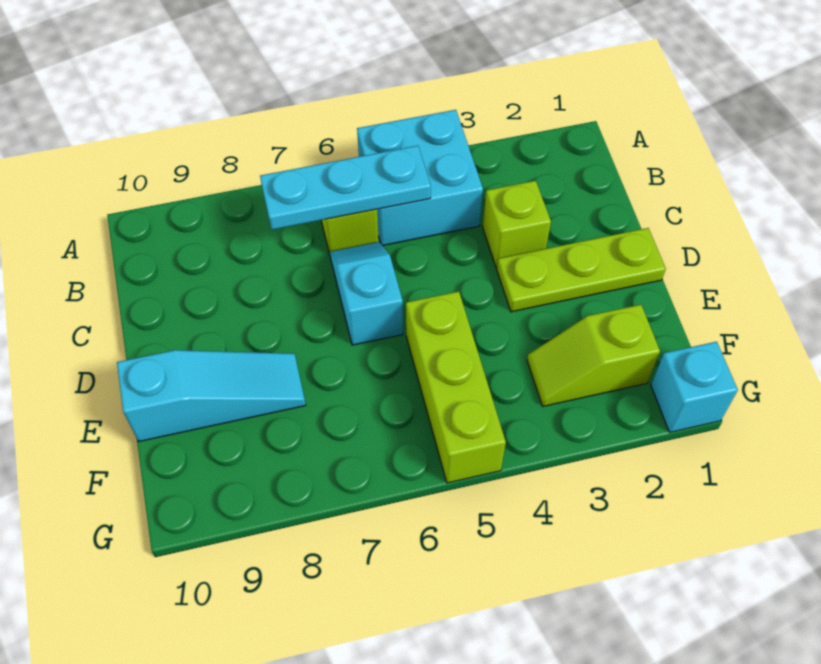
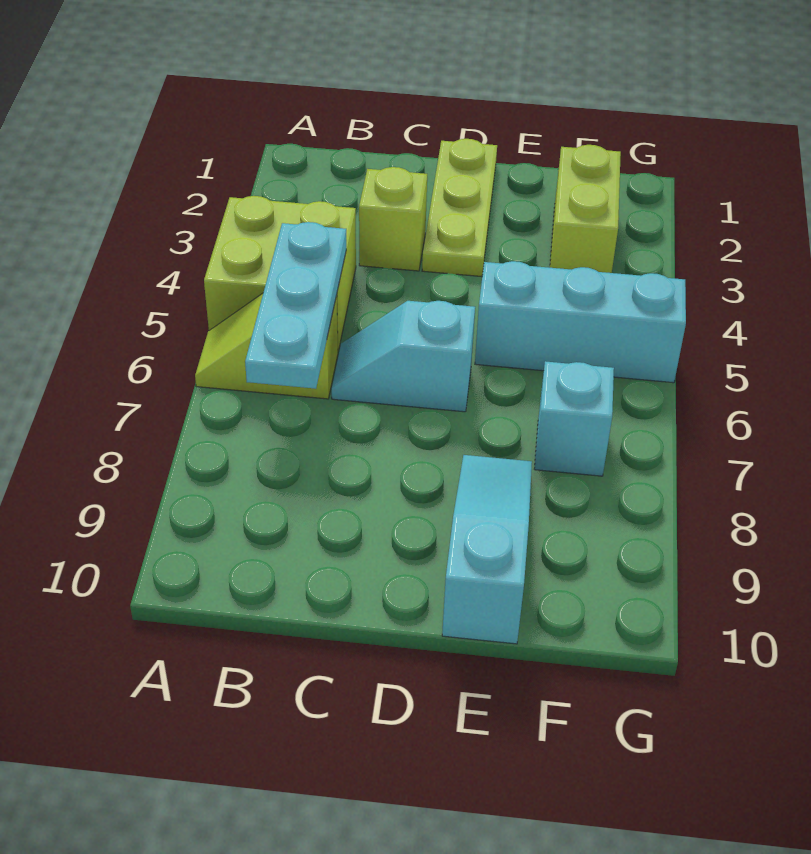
cyan brick A4:B5 level 1 -> lime brick A4:B5 level 1
lime brick E5:G5 level 1 -> cyan brick E5:G5 level 1
lime slope F2:F3 level 1 top 2 -> lime brick F2:F3 level 1
cyan brick G1 level 1 -> cyan brick F7 level 1

